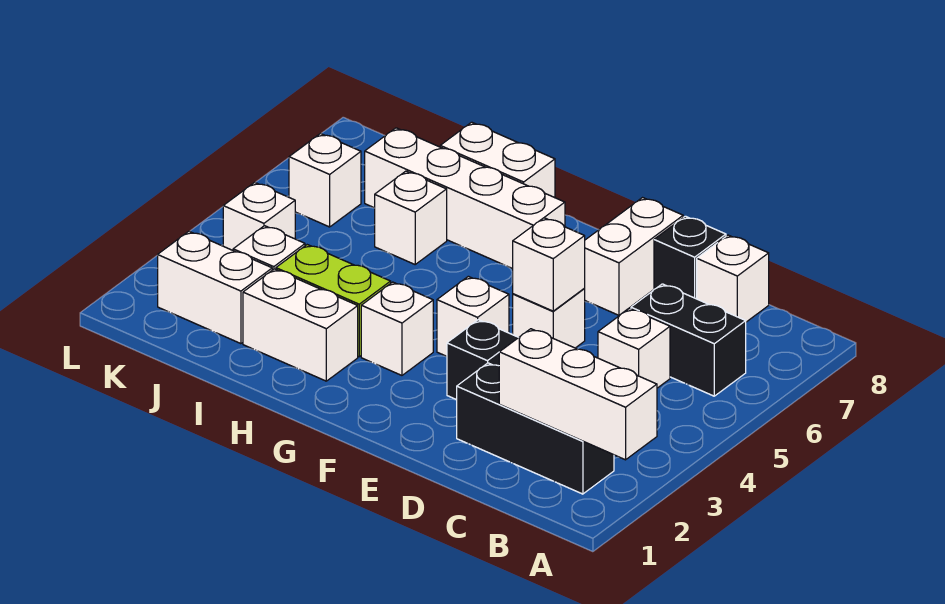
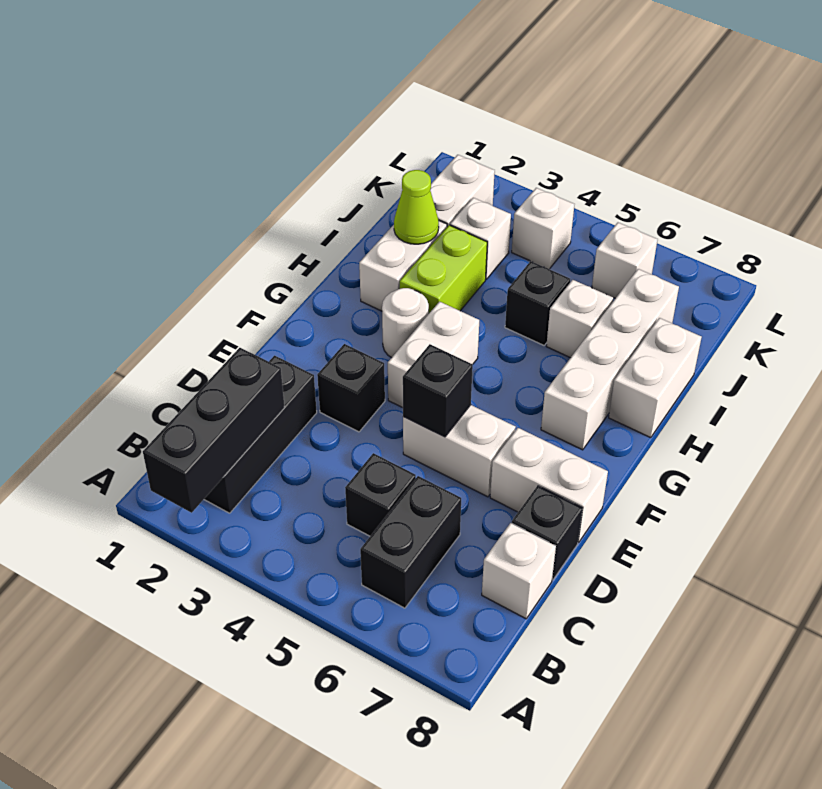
white brick A2:C2 level 2 -> black brick A2:C2 level 2
white brick C5 level 1 -> black brick C5 level 1
white brick E5 level 1 -> white brick E5:E6 level 1
white brick E5 level 2 -> black brick E5 level 2
white brick F4 level 1 -> white brick F4:G4 level 1
white brick G3 level 1 -> white round brick G3 level 1
none -> lime cone I2 level 2
none -> black brick I5 level 1

